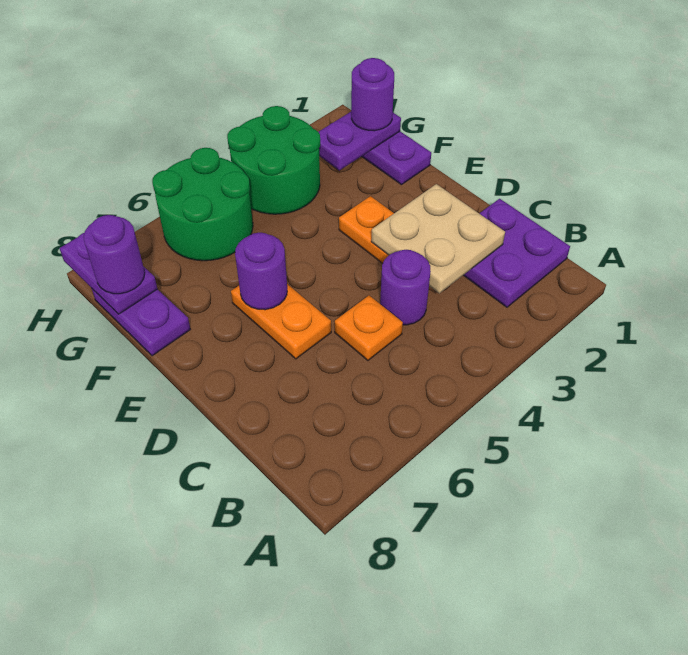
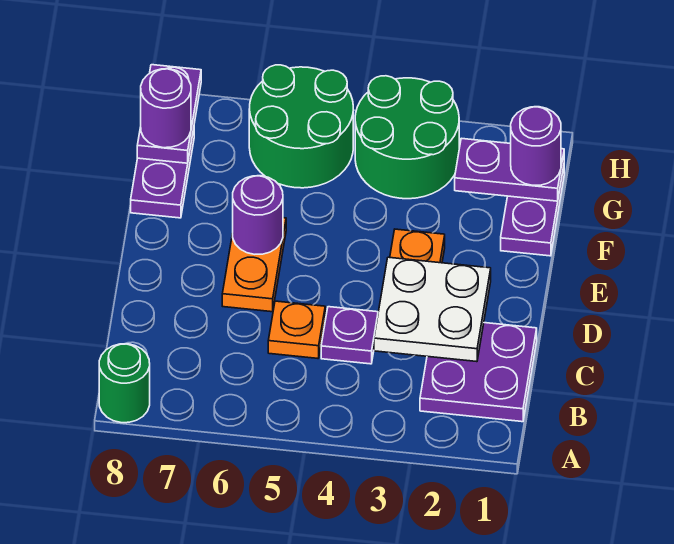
none -> green round brick A8 level 1
tan plate C2:D3 level 2 -> white plate C2:D3 level 2
purple round brick C4 level 1 -> purple plate C4 level 1

